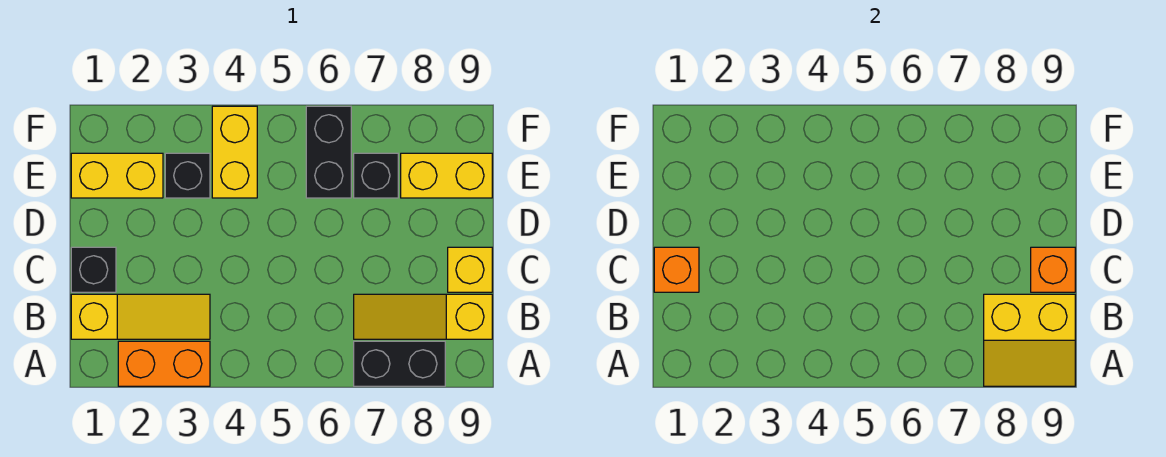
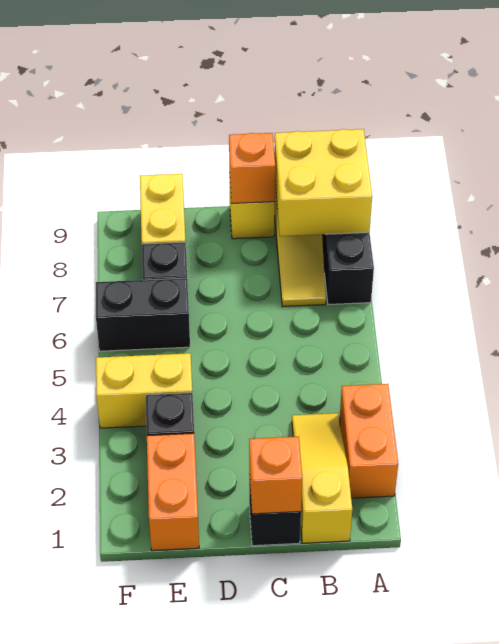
yellow slope A8:B9 level 2 top B -> yellow brick A8:B9 level 2
yellow brick E1:E2 level 1 -> orange brick E1:E2 level 1

